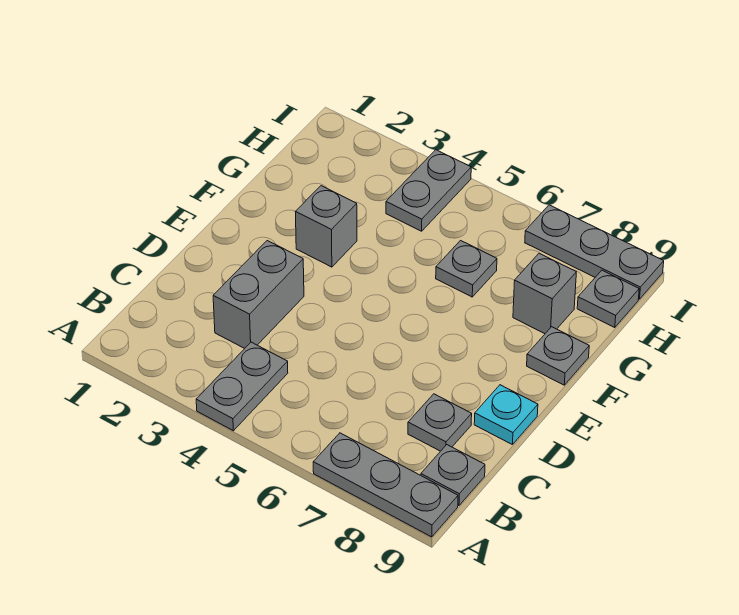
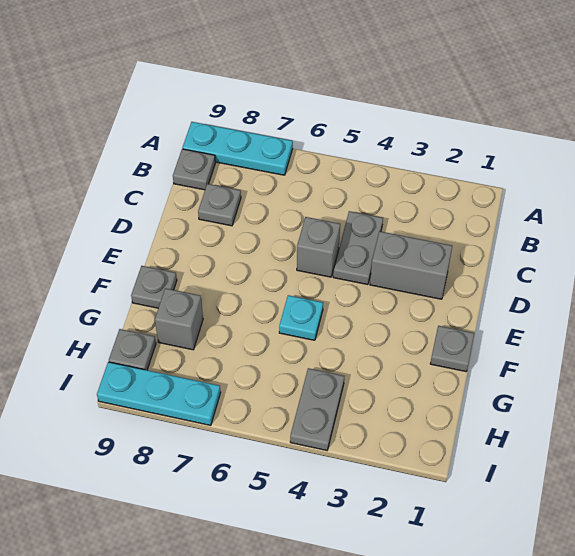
grey plate A4:B4 level 1 -> grey plate C4:D4 level 1
grey plate A7:A9 level 1 -> cyan plate A7:A9 level 1
grey brick C3:D3 level 1 -> grey brick D2:D3 level 1
cyan plate D9 level 1 -> cyan plate F5 level 1
grey brick F3 level 1 -> grey brick D5 level 1
grey plate G6 level 1 -> grey plate F1 level 1
grey plate I7:I9 level 1 -> cyan plate I7:I9 level 1

